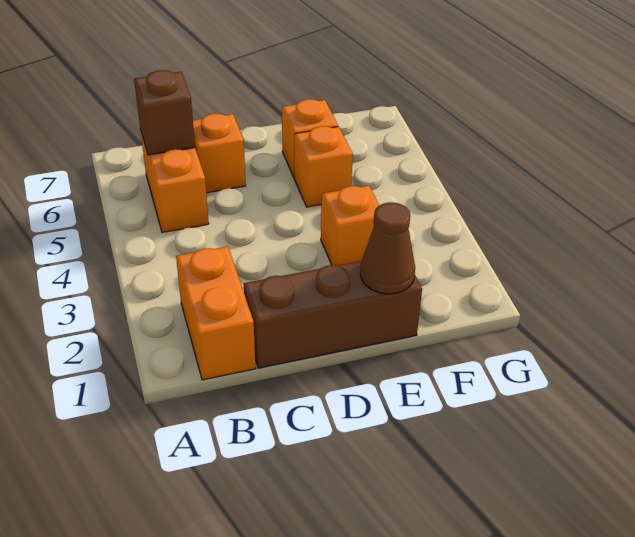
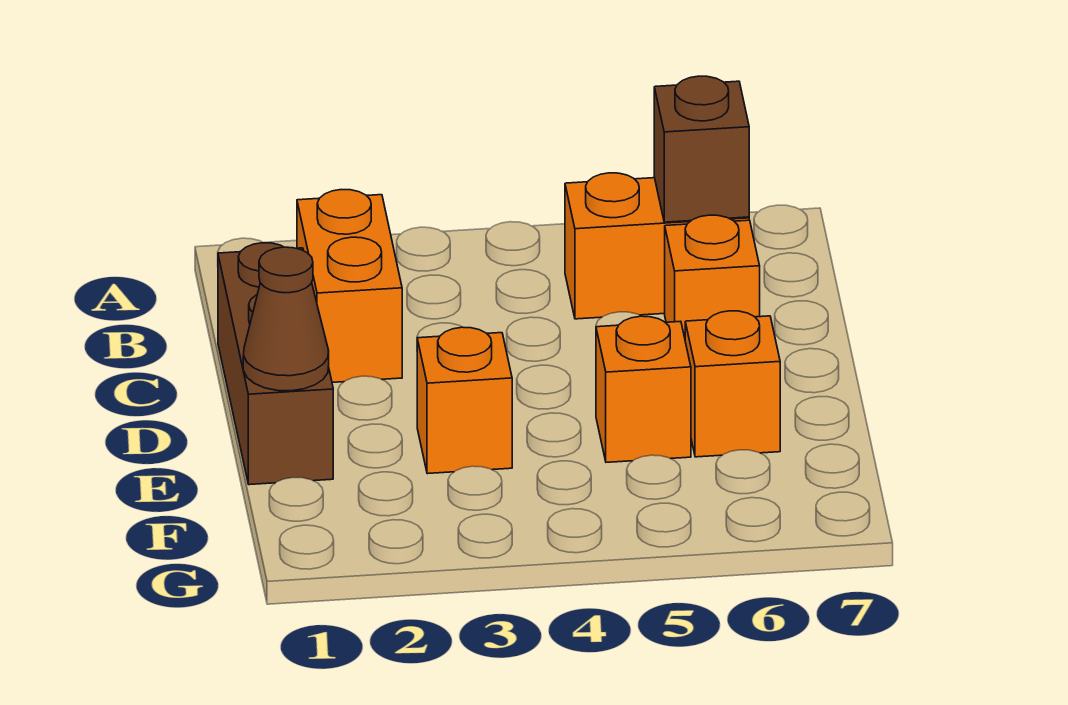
orange brick B1:B2 level 1 -> orange brick B2:C2 level 1

